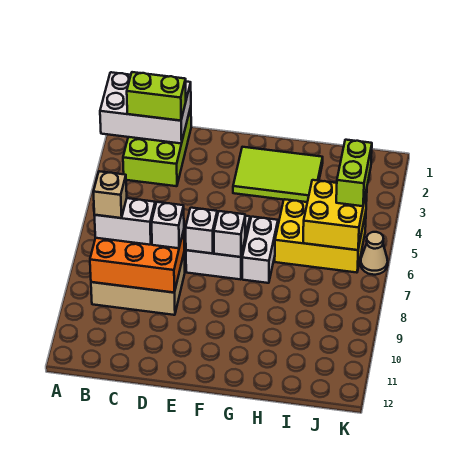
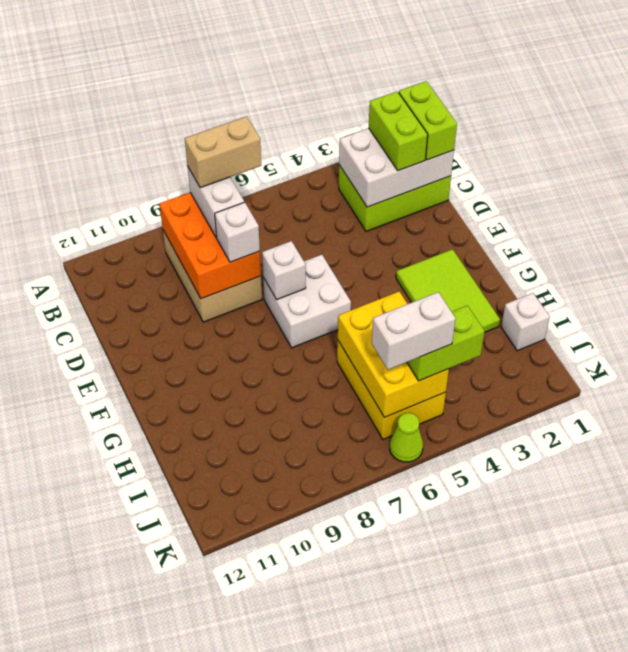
white brick A1:C2 level 2 -> white brick B1:C3 level 2
none -> lime brick B1:C1 level 3
tan brick B8 level 4 -> tan brick B7:B8 level 4
white brick F7 level 2 -> white brick I1 level 1
white brick G6:G7 level 1 -> white brick J5:J6 level 4
yellow brick I5:J6 level 2 -> yellow brick H5:J6 level 2
tan cone K6 level 1 -> lime cone K6 level 1

